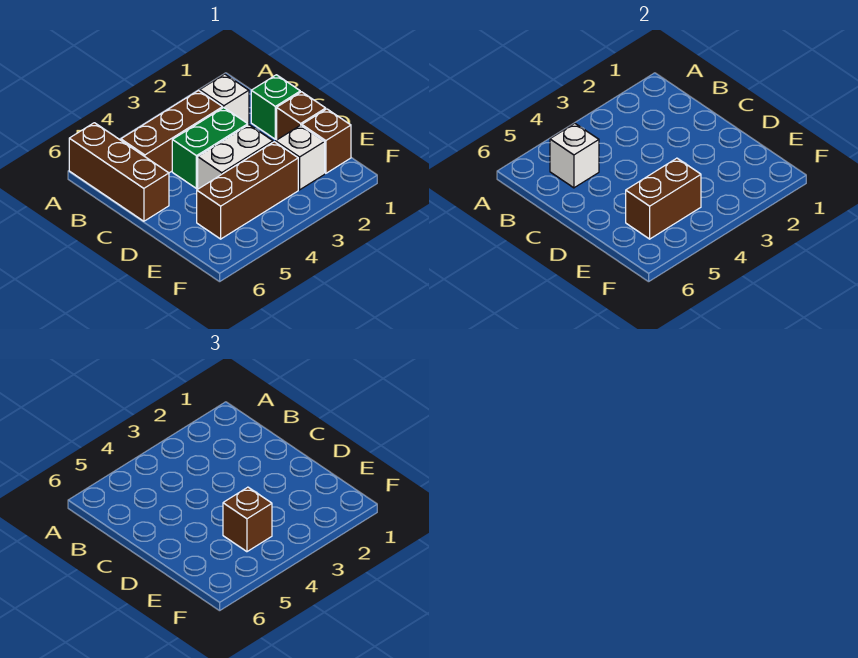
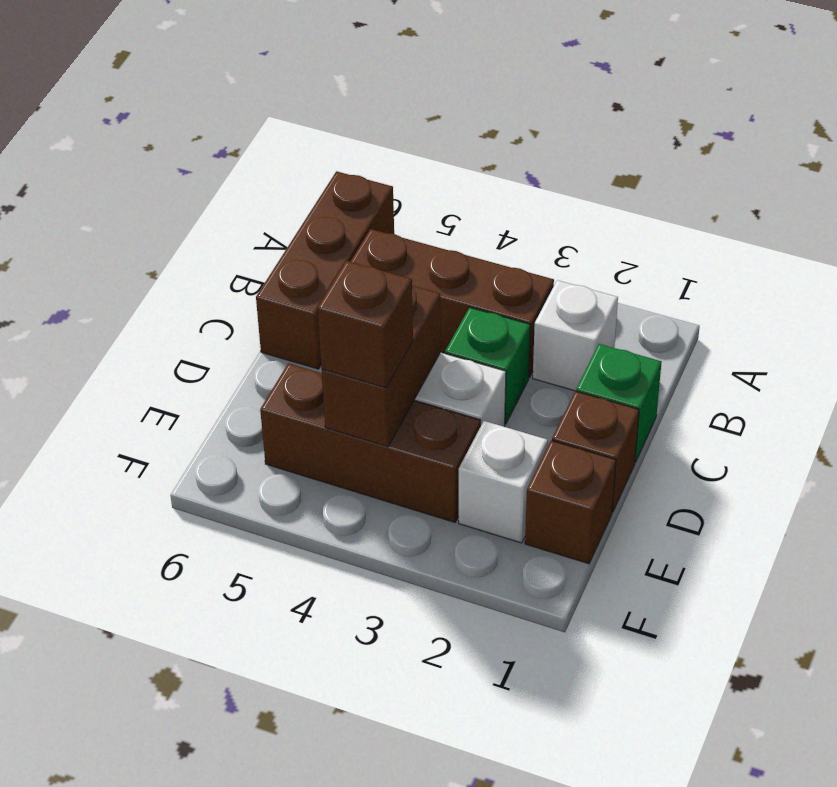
white brick B5 level 2 -> none
green brick C3:C4 level 1 -> green brick C3 level 1
brown brick E4:E5 level 2 -> brown brick D4:E4 level 2

